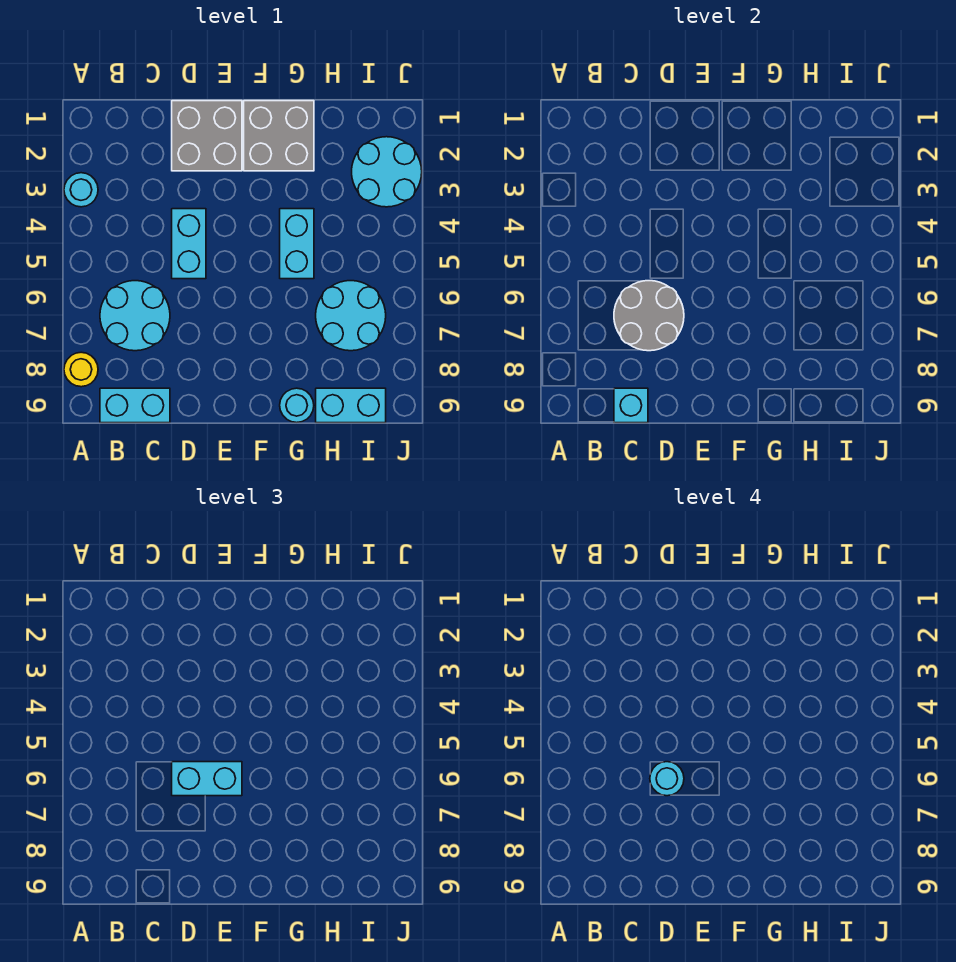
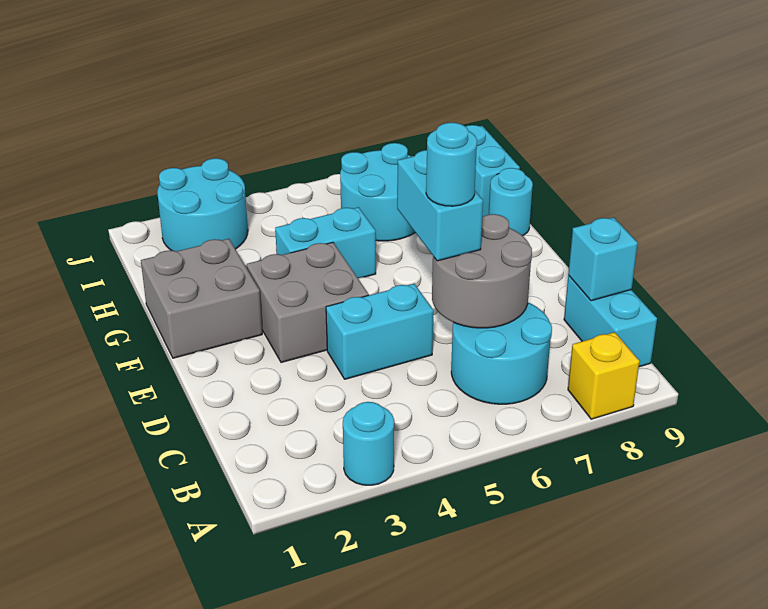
yellow round brick A8 level 1 -> yellow brick A8 level 1
grey brick D1:E2 level 1 -> grey brick E3:F4 level 1

